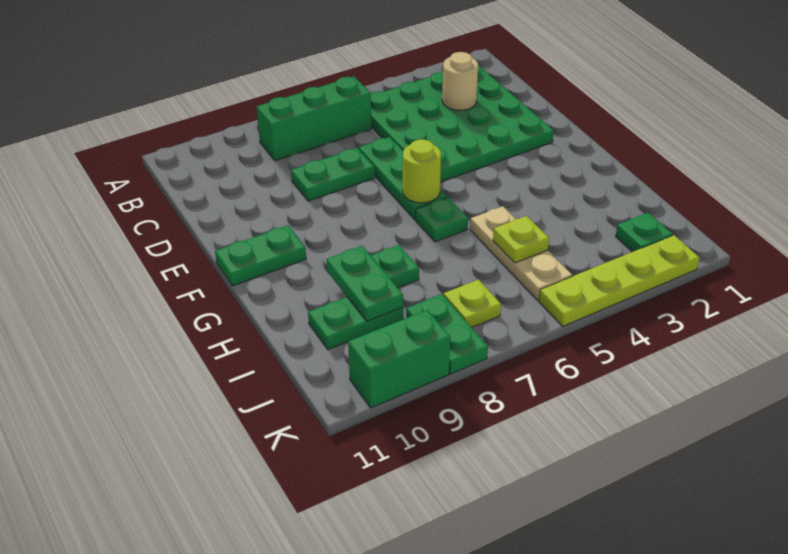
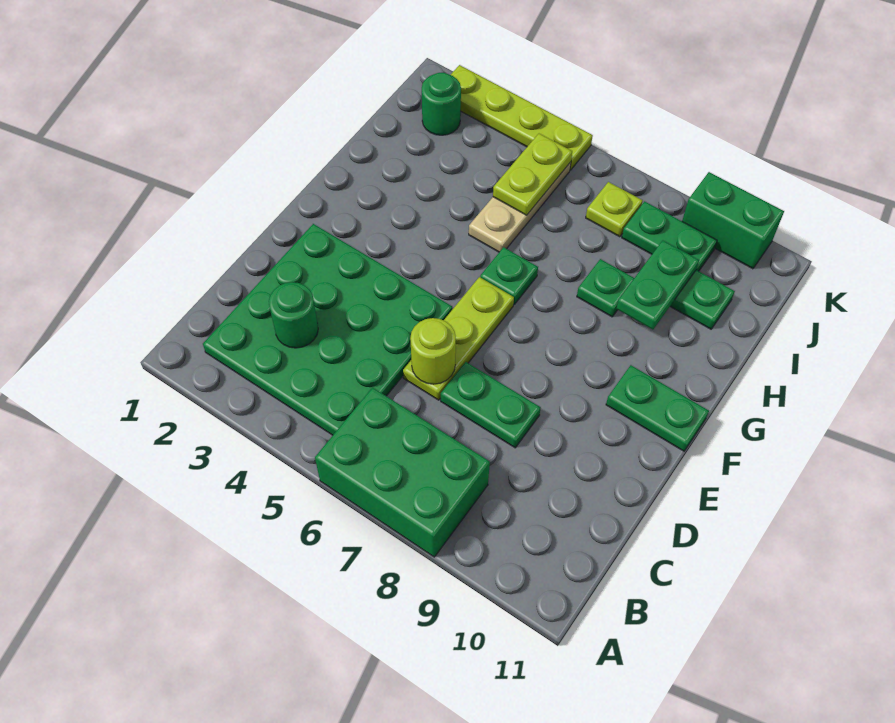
green brick B6:B8 level 1 -> green brick A6:B8 level 1
tan round brick C3 level 2 -> green round brick C3 level 2
green plate D6:F6 level 1 -> lime plate D6:F6 level 1
lime round brick F6 level 2 -> lime round brick D6 level 2
lime plate I5 level 2 -> lime plate I5:J5 level 2
green plate J2 level 1 -> green round brick J2 level 1
green plate J8:K8 level 1 -> green plate J8:J9 level 1

